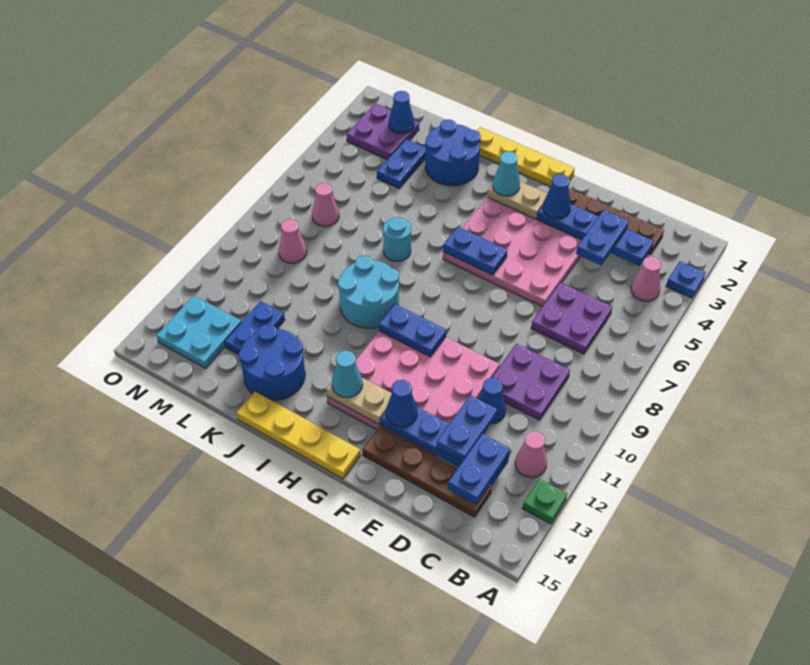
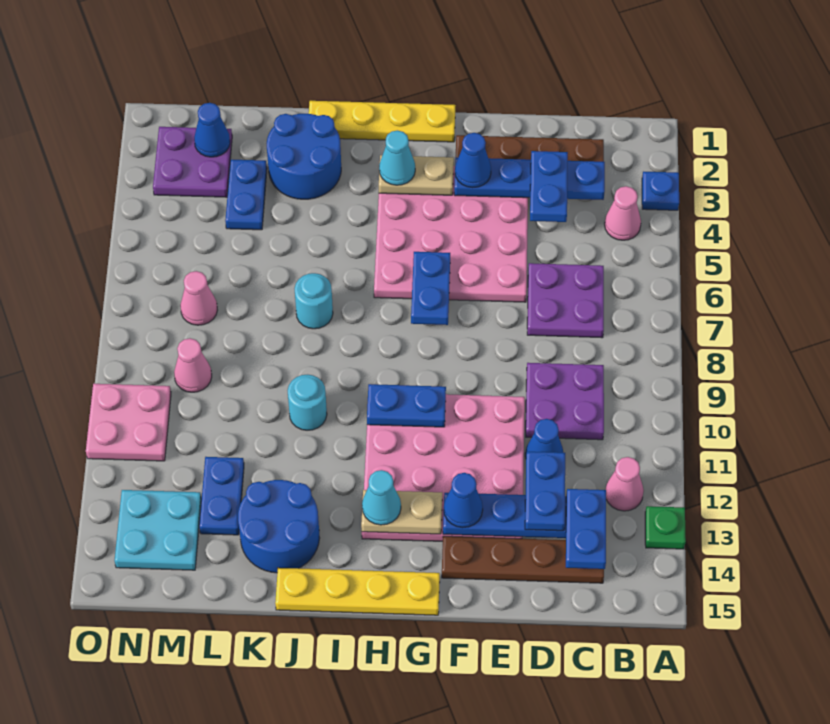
blue plate G6:H6 level 2 -> blue plate G6:G7 level 2
cyan round brick I9:J10 level 1 -> cyan round brick J10 level 1
none -> pink plate N10:O11 level 1

